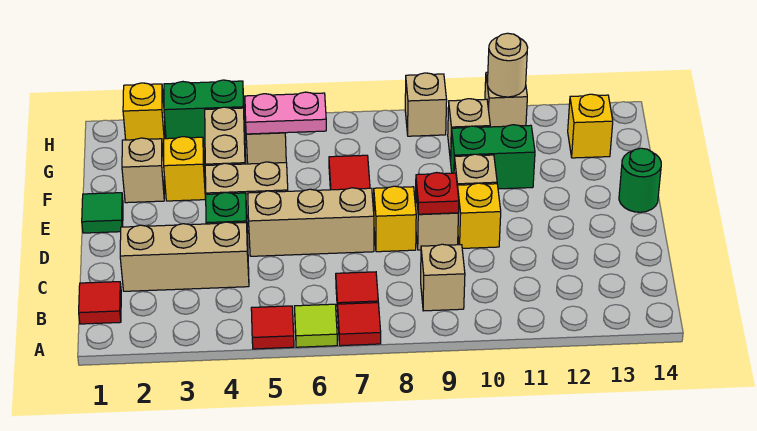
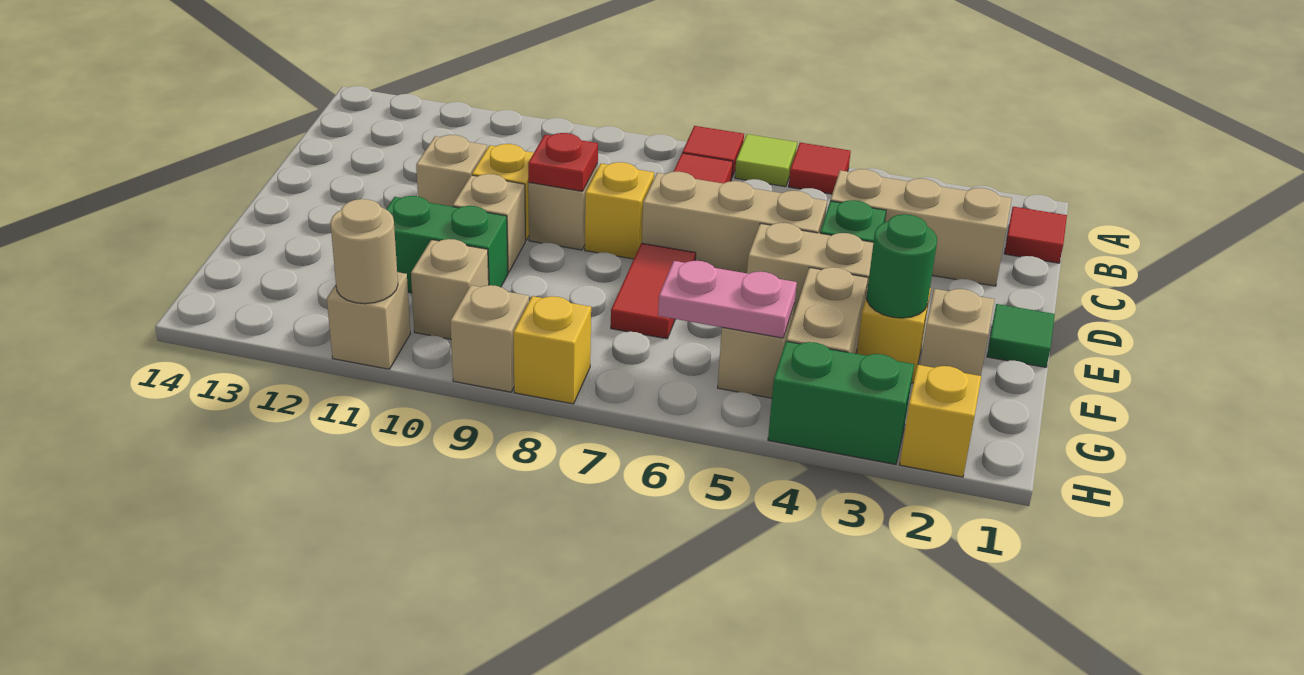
tan brick B9 level 1 -> tan brick D11 level 1
green round brick E14 level 1 -> green round brick F3 level 2
yellow brick G13 level 1 -> yellow brick H8 level 1

